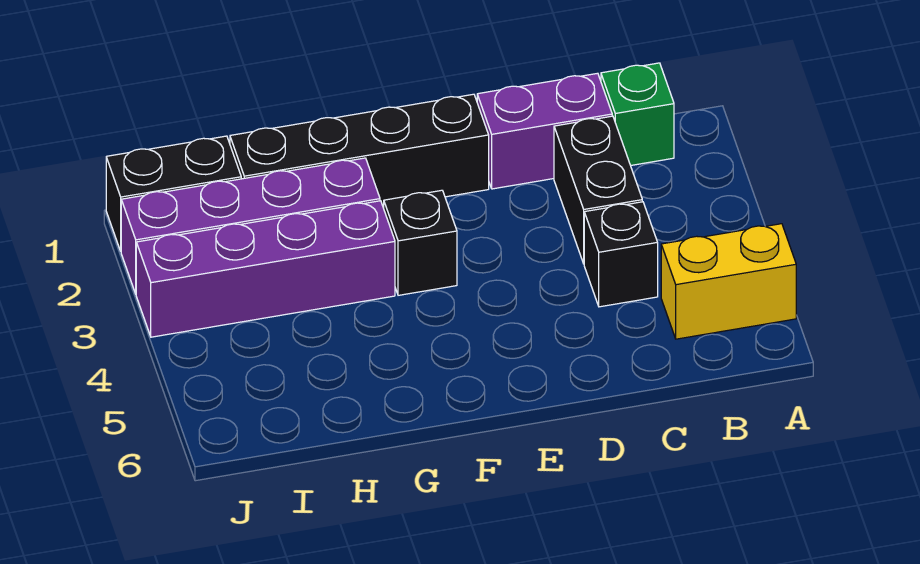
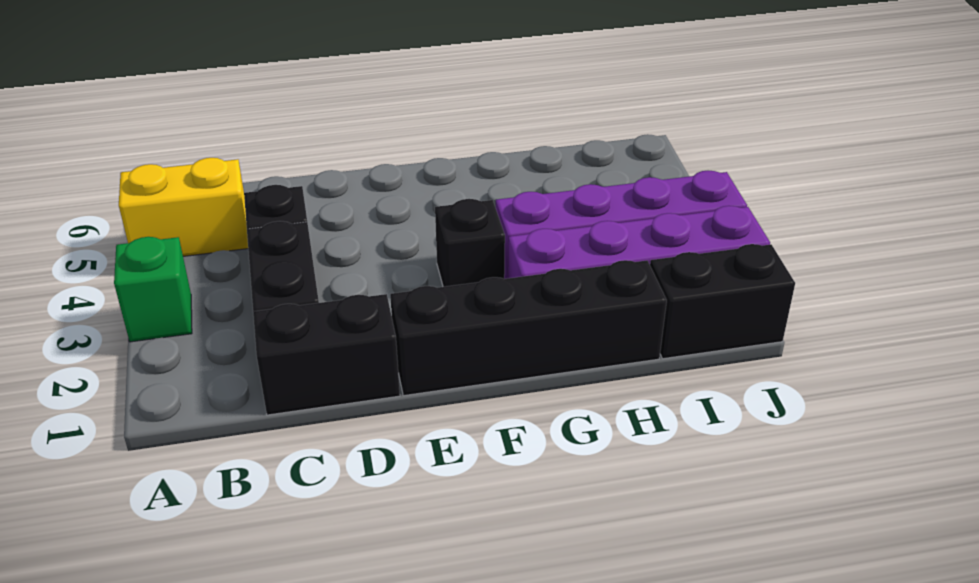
green brick B1 level 1 -> green brick A3 level 1
purple brick C1:D1 level 1 -> black brick C1:D1 level 1

